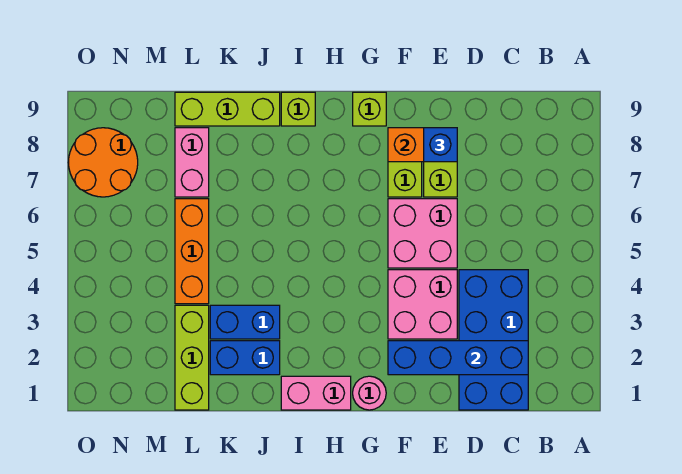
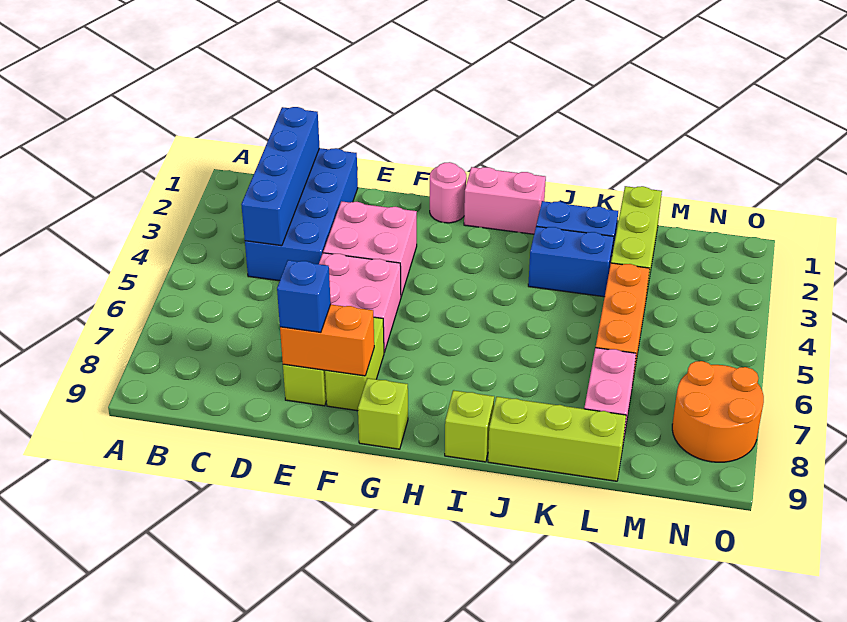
blue brick C2:F2 level 2 -> blue brick C1:C4 level 2

